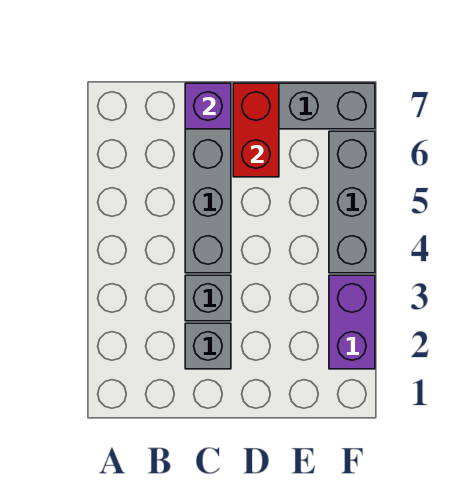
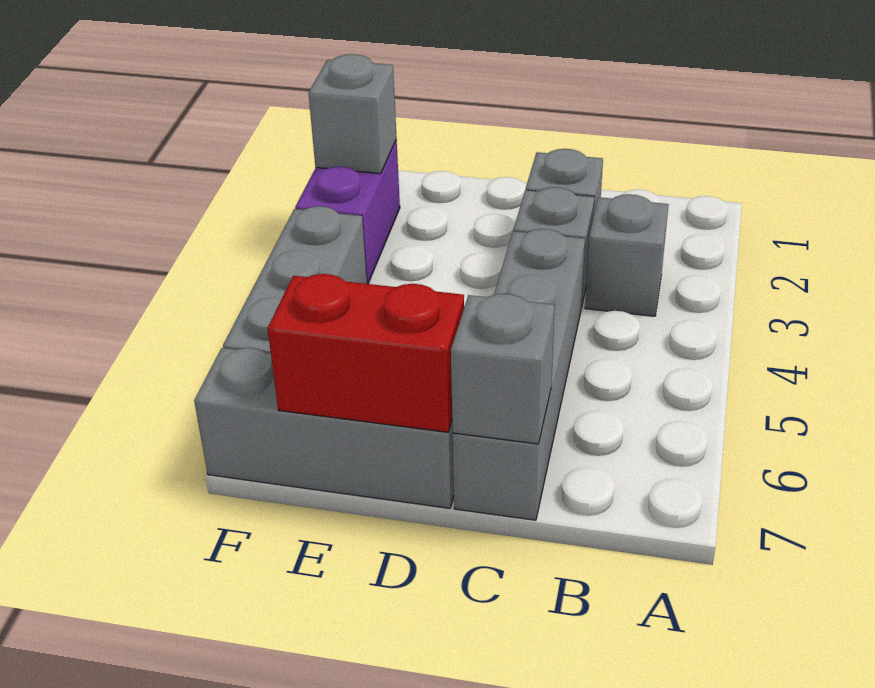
none -> grey brick B3 level 1
purple brick C7 level 2 -> grey brick C7 level 2
red brick D6:D7 level 2 -> red brick D7:E7 level 2
none -> grey brick F2 level 2

